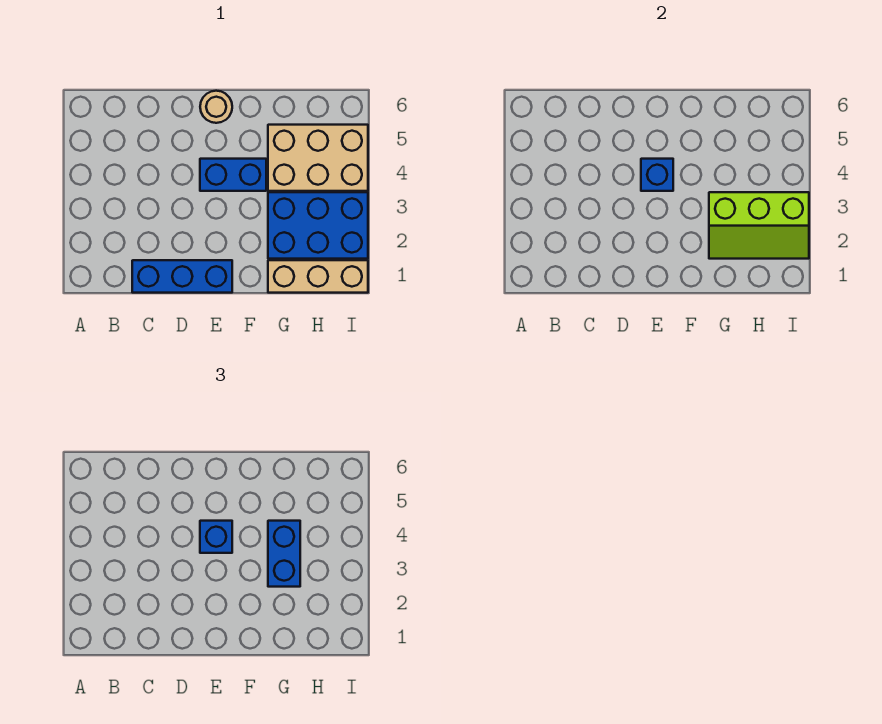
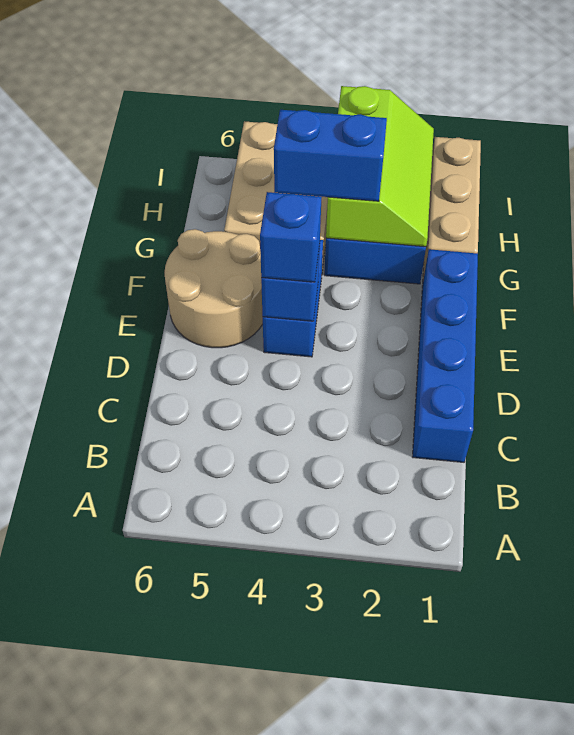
blue brick C1:E1 level 1 -> blue brick C1:F1 level 1
tan round brick E6 level 1 -> tan round brick E5:F6 level 1

